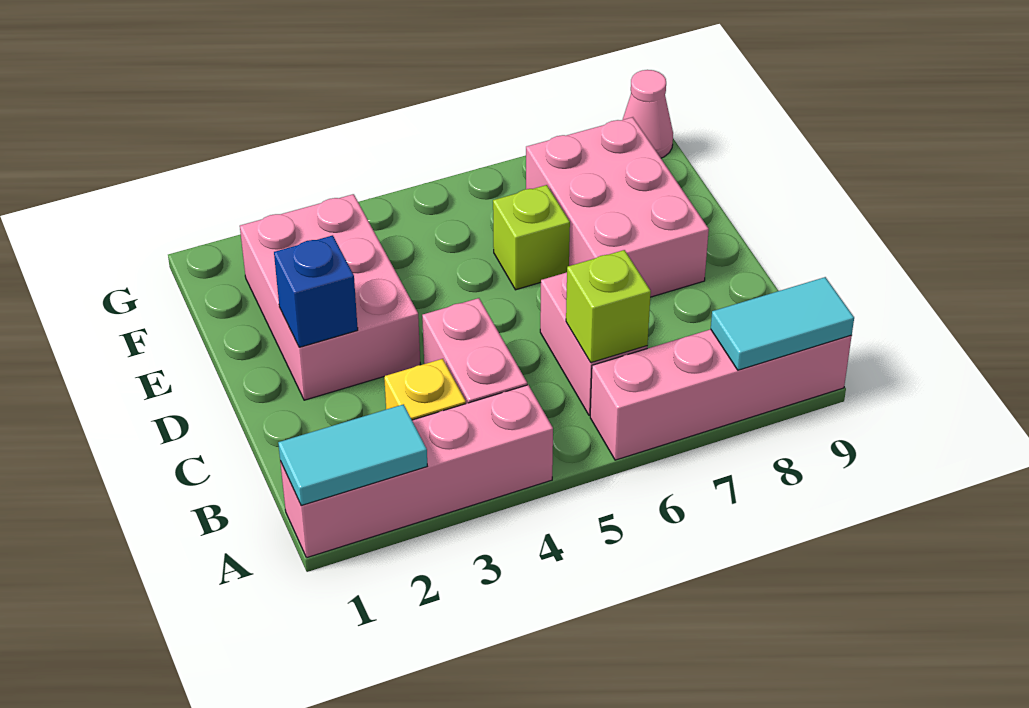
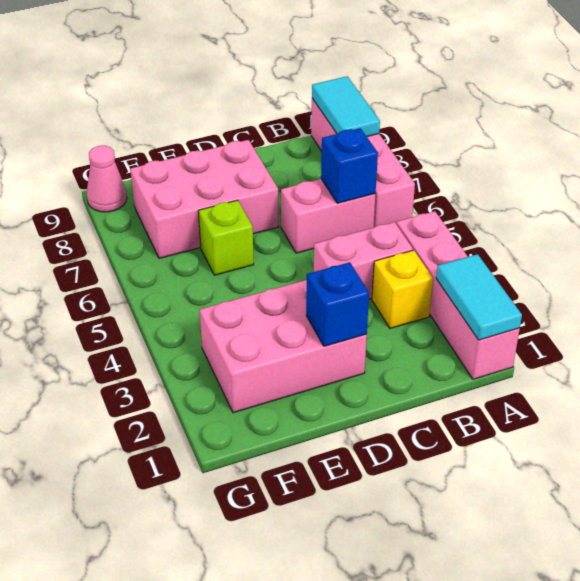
lime brick B6 level 2 -> blue brick B6 level 2

